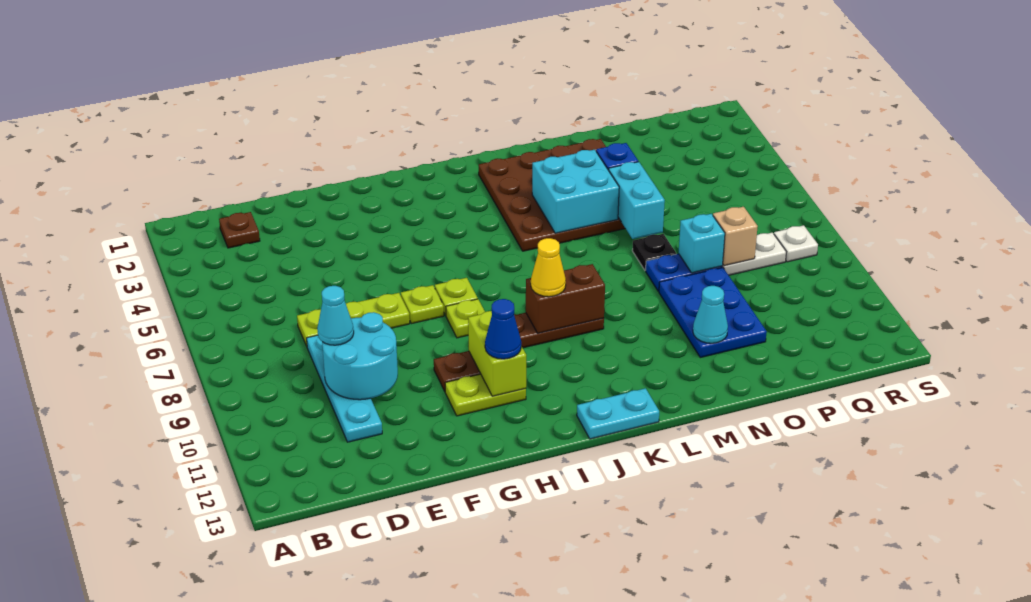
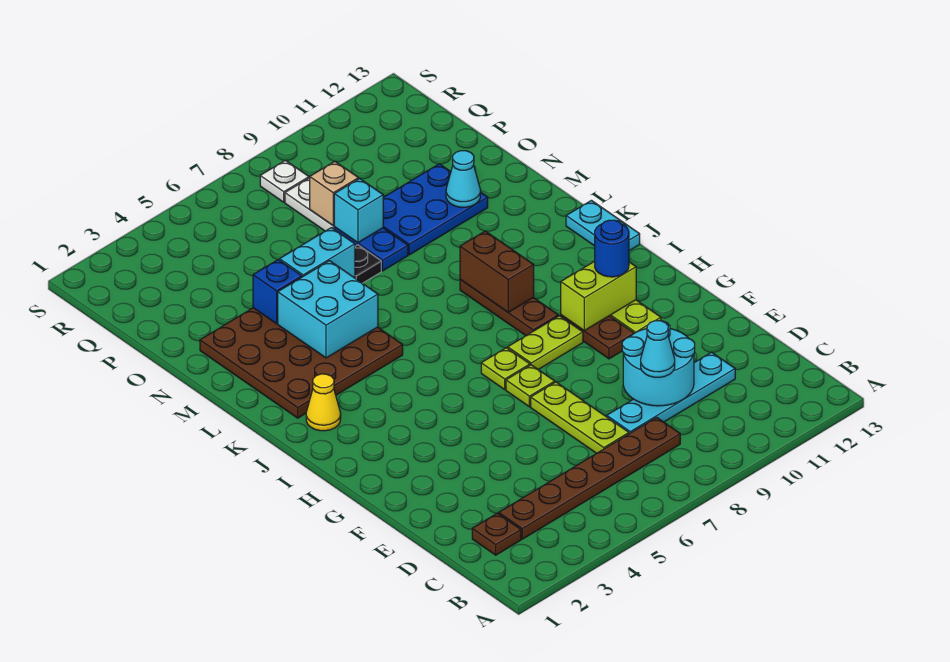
none -> brown plate C3:C8 level 1
lime plate H8 level 1 -> lime plate H8:H9 level 1
blue cone H11 level 3 -> blue round brick H11 level 3
yellow cone J9 level 3 -> yellow cone J2 level 1

